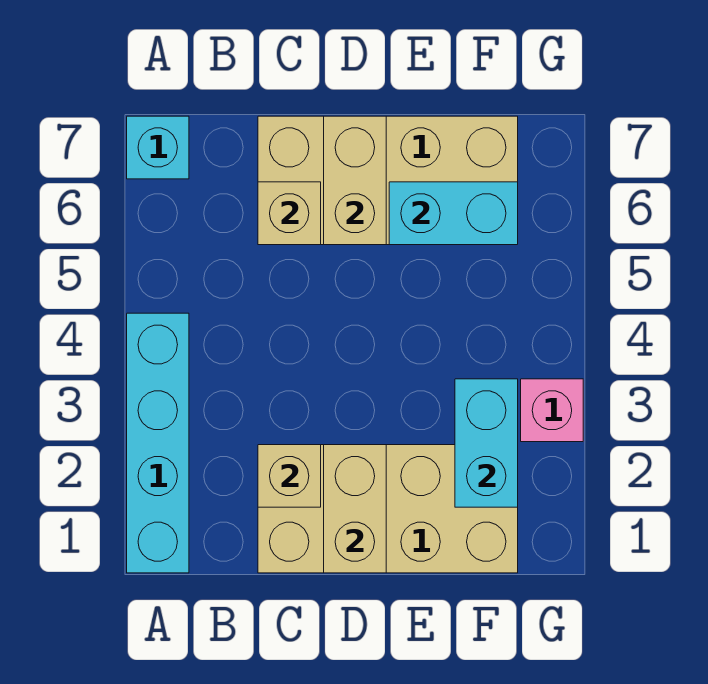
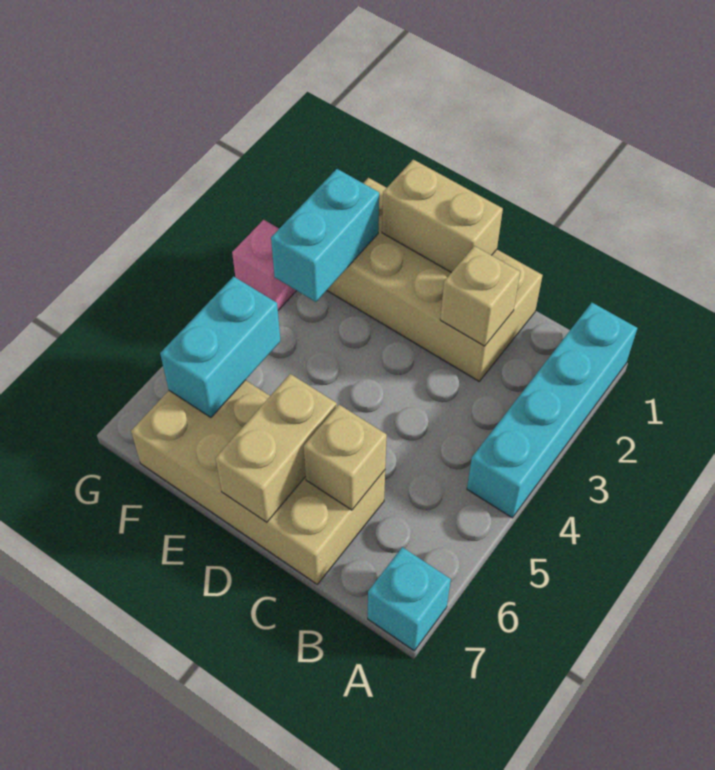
tan brick D1:D2 level 2 -> tan brick D1:E1 level 2
cyan brick E6:F6 level 2 -> cyan brick F5:F6 level 2

